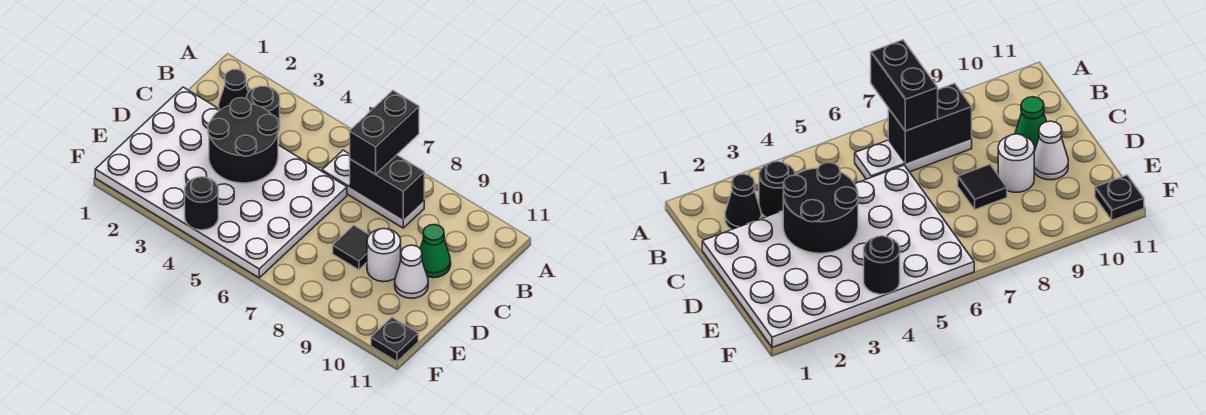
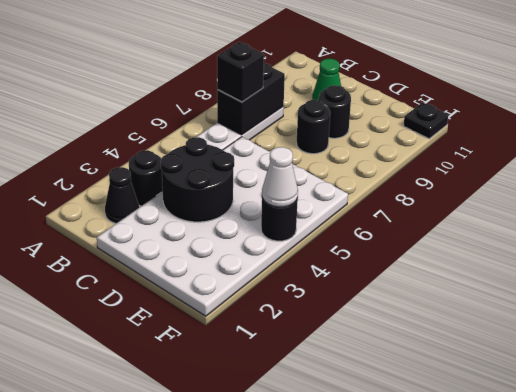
black brick A7:B7 level 3 -> black brick B7 level 3
black tile D8 level 1 -> black round brick D8 level 1
white round brick D9 level 1 -> black round brick D9 level 1
white cone D10 level 1 -> white cone F4 level 3

